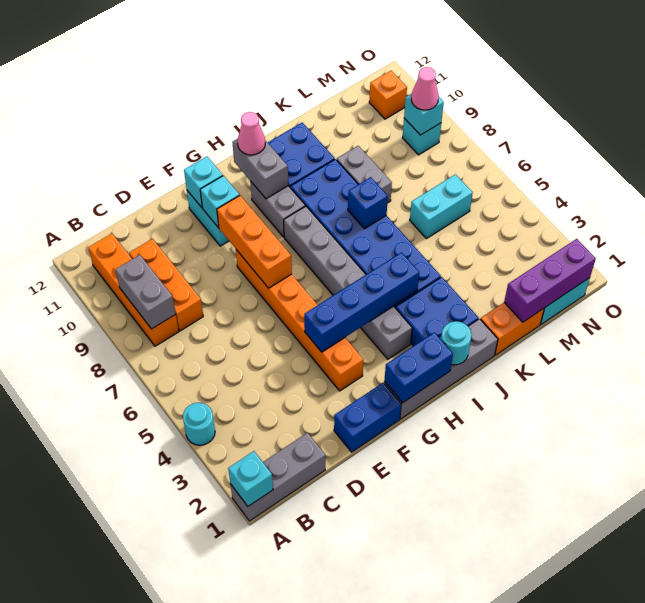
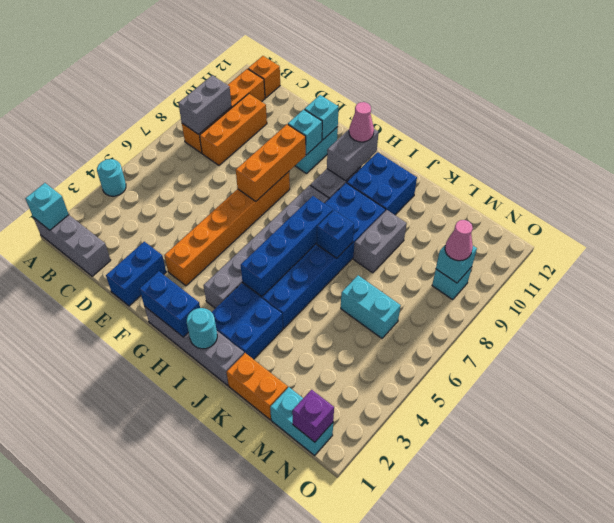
blue brick E1:F1 level 1 -> blue brick E1:E2 level 1
blue brick F4:I4 level 2 -> blue brick I4:I7 level 2
purple brick L1:N1 level 2 -> purple brick N1 level 2
orange brick N11 level 1 -> orange brick B12 level 1

